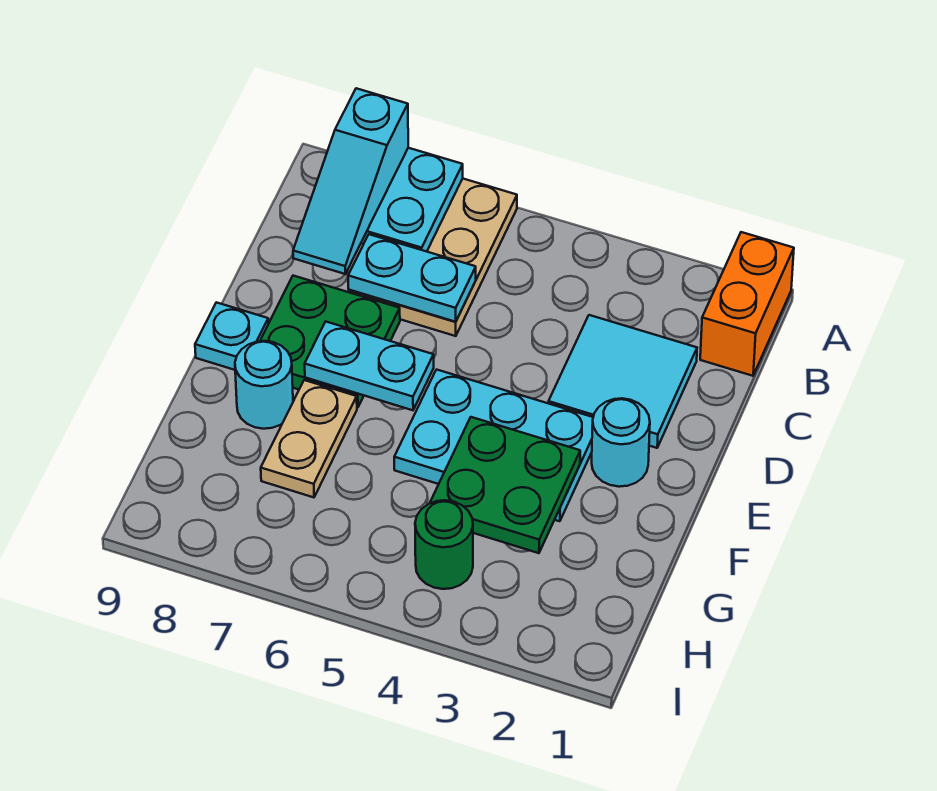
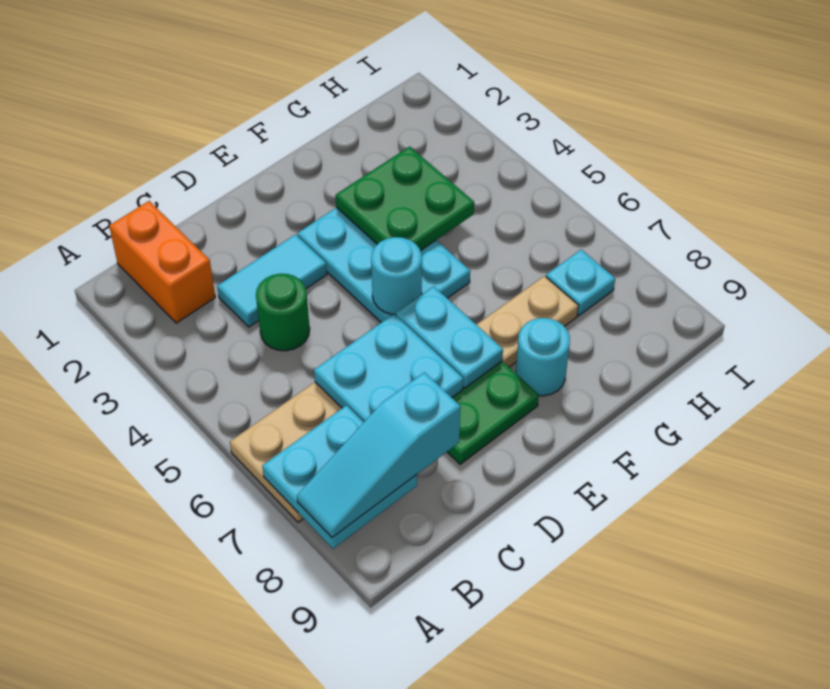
orange brick A1:B1 level 1 -> orange brick B1:B2 level 1
cyan slope A8:C8 level 3 top A -> cyan slope A8:C8 level 3 top C
cyan tile C2:D3 level 1 -> cyan tile C3:D3 level 1
cyan plate C6:C7 level 2 -> cyan plate C6:D7 level 2
cyan round brick E2 level 1 -> cyan round brick E5 level 2
cyan plate E9 level 1 -> cyan plate H7 level 1
green round brick H4 level 1 -> green round brick C4 level 1

